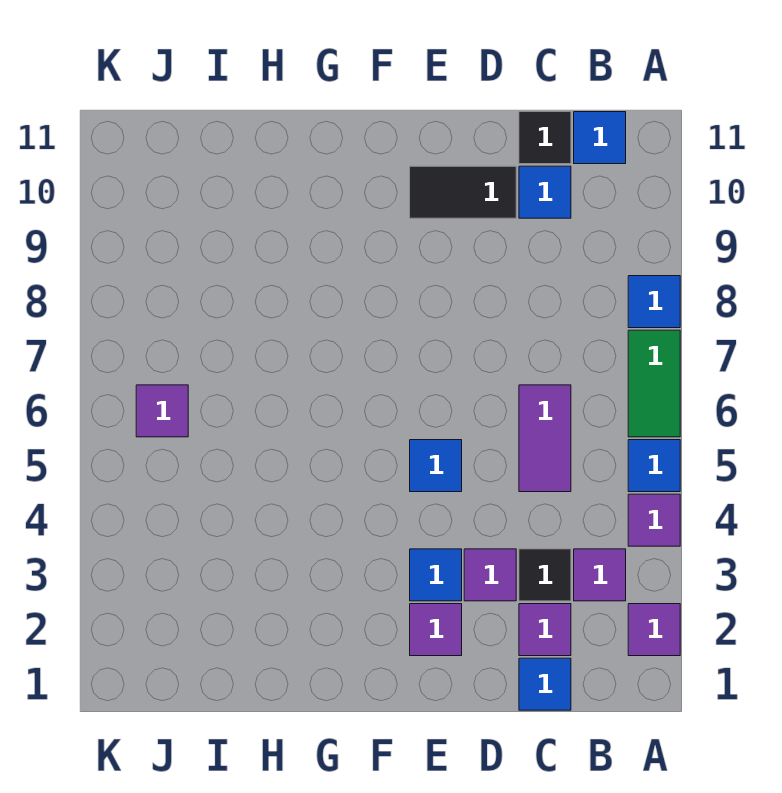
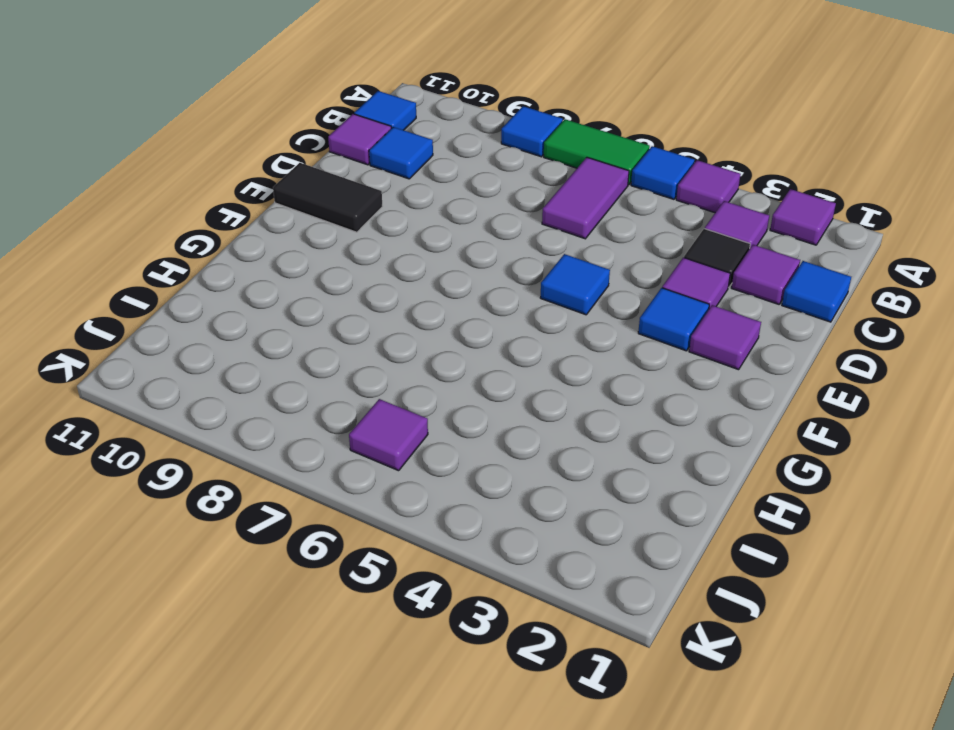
purple tile C5:C6 level 1 -> purple tile B6:C6 level 1
black tile C11 level 1 -> purple tile C11 level 1
black tile D10:E10 level 1 -> black tile E10:E11 level 1

